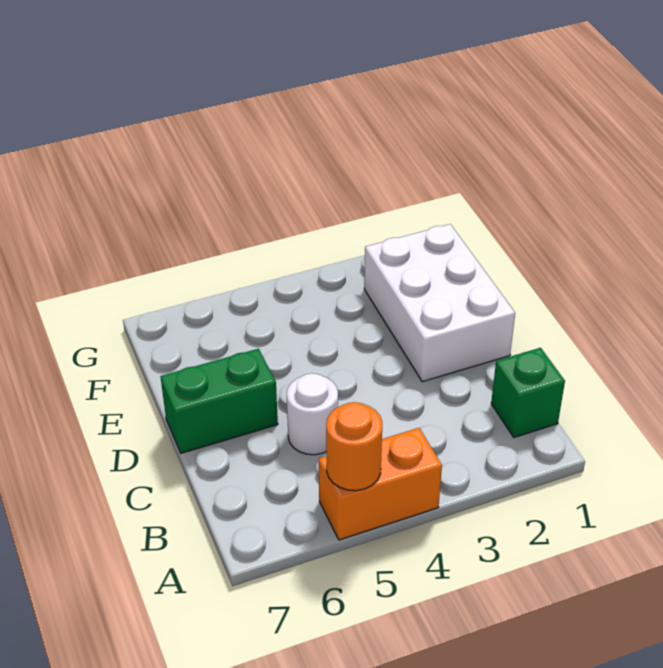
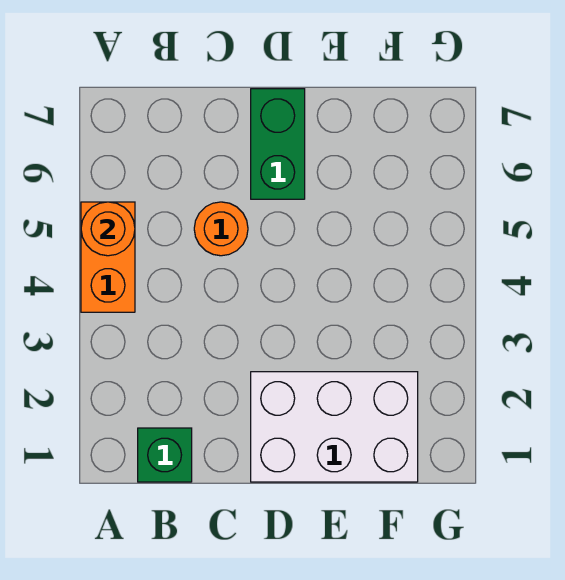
white round brick C5 level 1 -> orange round brick C5 level 1

